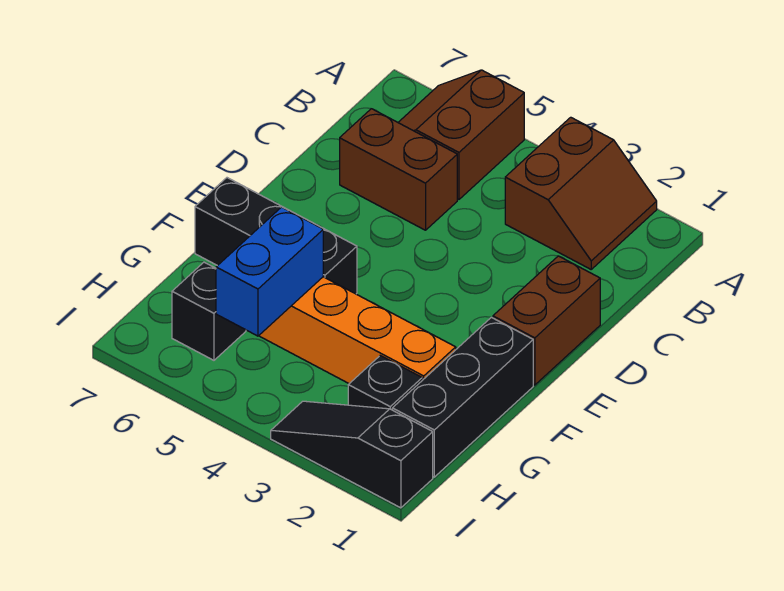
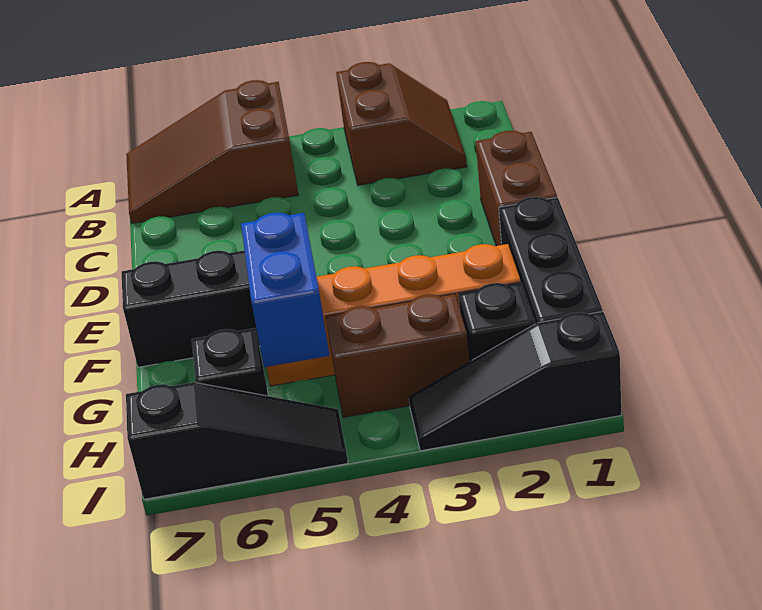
brown slope A5:B6 level 1 top 5 -> brown slope A5:B7 level 1 top 5
brown brick C5:C6 level 1 -> brown brick H3:H4 level 1
none -> black slope I5:I7 level 1 top 7

